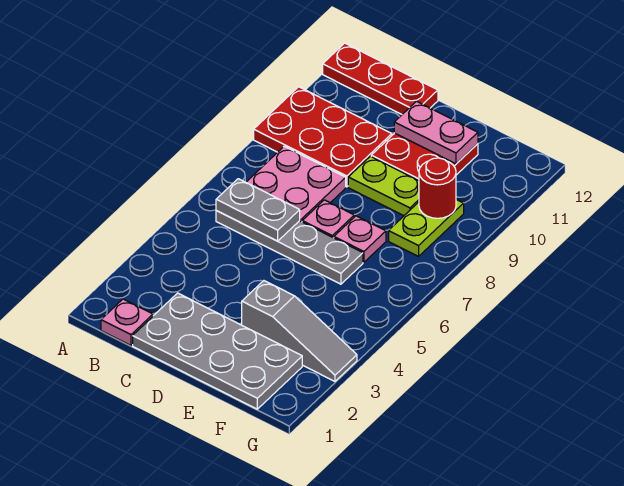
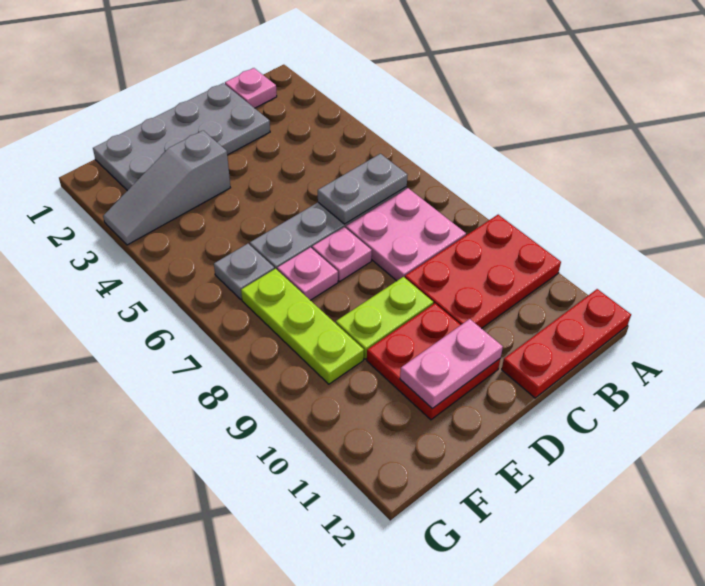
none -> grey plate F6 level 1
lime plate F8:F9 level 1 -> lime plate F7:F9 level 1
red round brick F9 level 2 -> none

